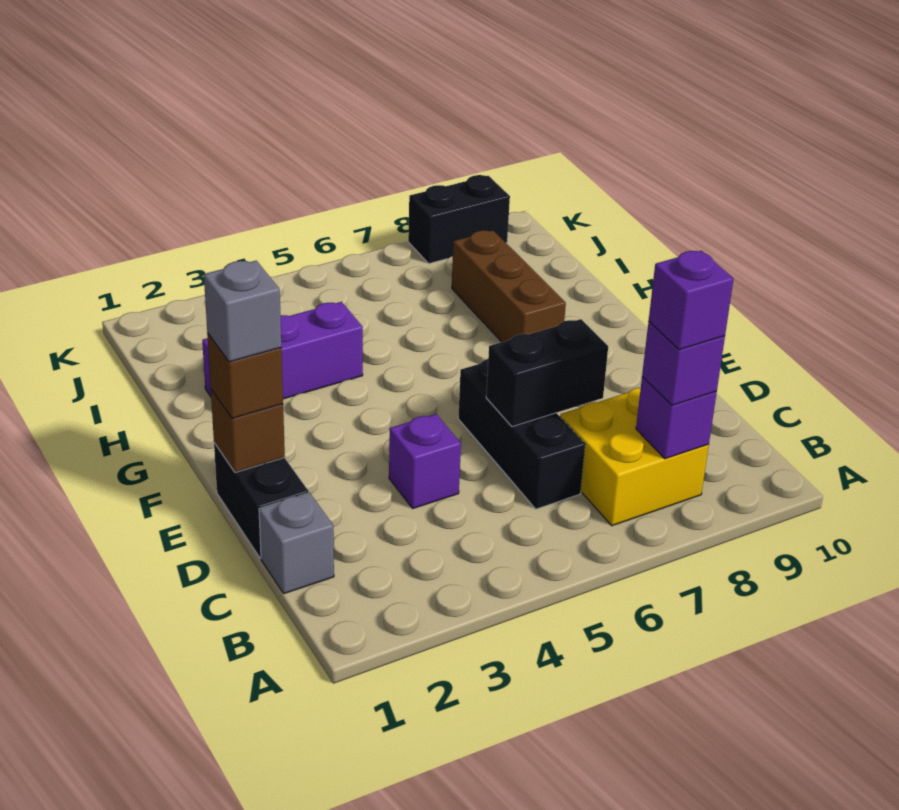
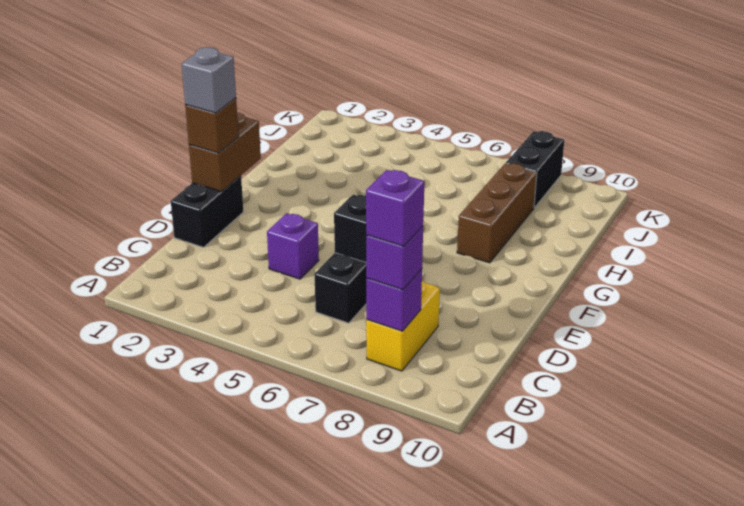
yellow brick B7:C8 level 1 -> yellow brick B8:C8 level 1
grey brick C1 level 1 -> none
brown brick E1 level 2 -> brown brick E1:F1 level 2
purple brick H2:H4 level 1 -> none
black brick K8:K9 level 1 -> black brick J8:K8 level 1

